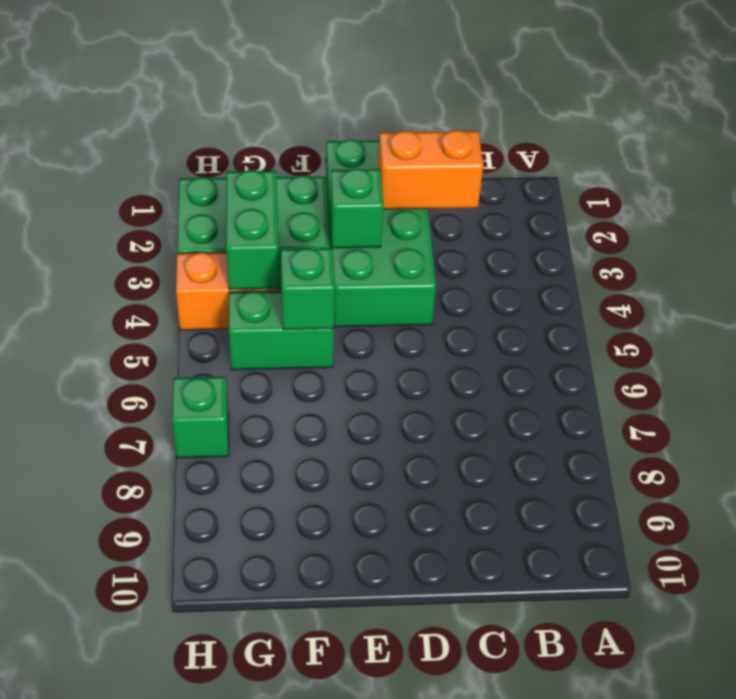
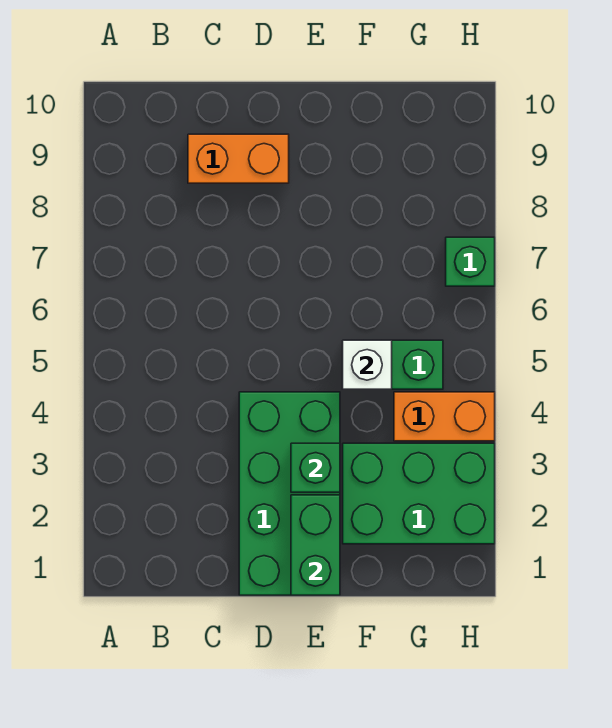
orange brick C2:D2 level 2 -> orange brick C9:D9 level 1
green brick F5 level 2 -> white brick F5 level 2
green brick G3:G4 level 2 -> green brick E1:E2 level 2

